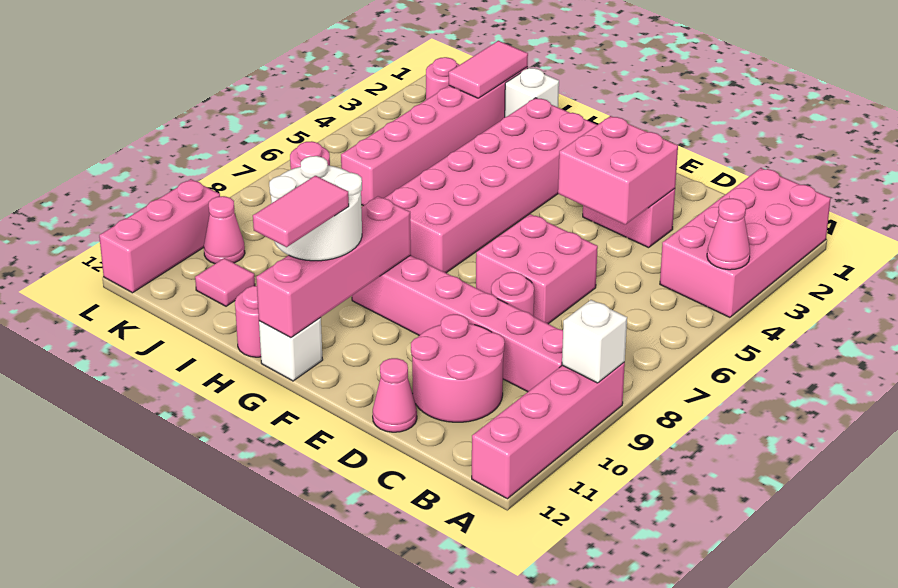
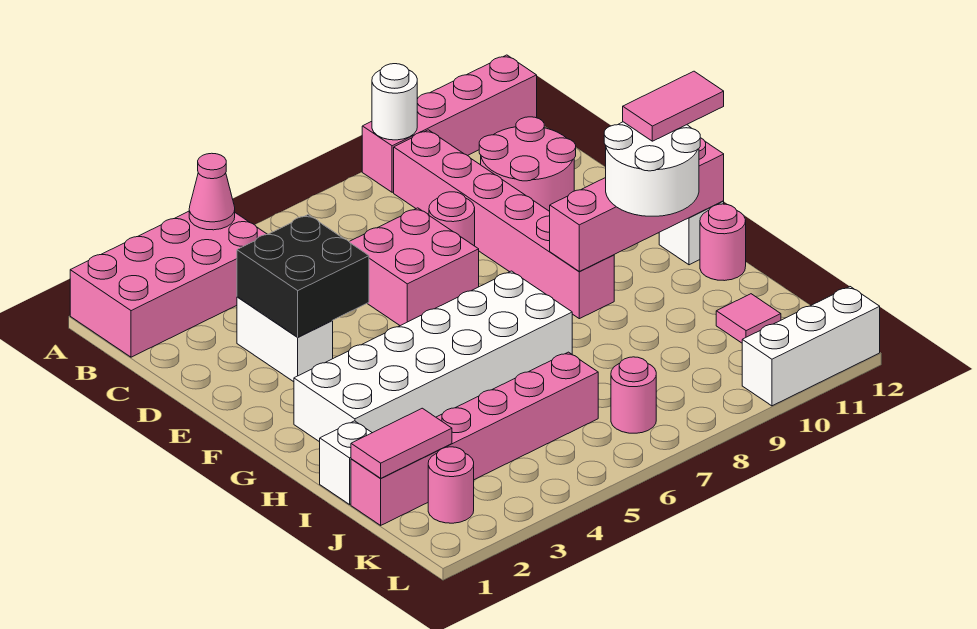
white brick A9 level 2 -> white round brick A9 level 2
pink brick D3:E3 level 1 -> white brick D3:E3 level 1
pink brick D3:E4 level 2 -> black brick D3:E4 level 2
pink cone D12 level 1 -> none
pink brick G2:H7 level 1 -> white brick G2:H7 level 1
pink cone K10 level 1 -> none
pink brick L10:L12 level 1 -> white brick L10:L12 level 1

